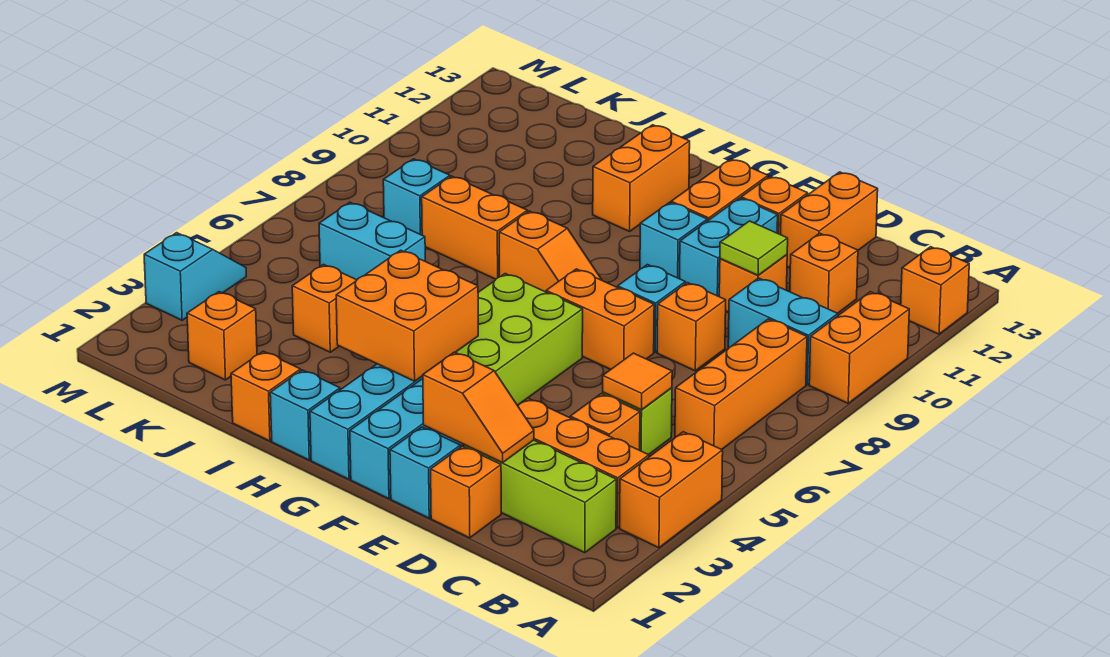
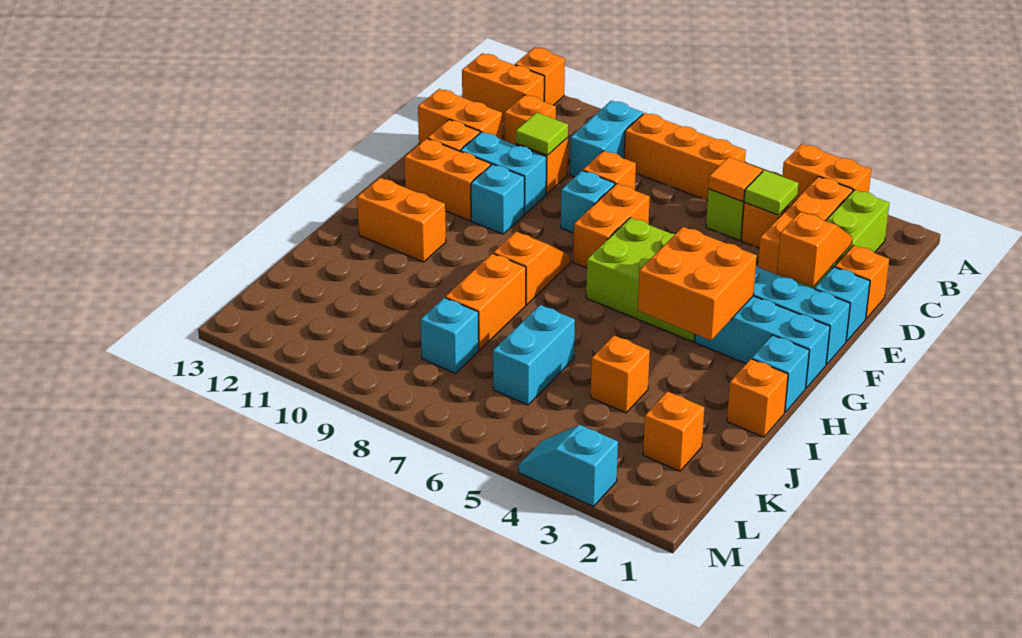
orange brick A9:A10 level 1 -> orange brick B12:B13 level 1
none -> lime tile C4 level 2

